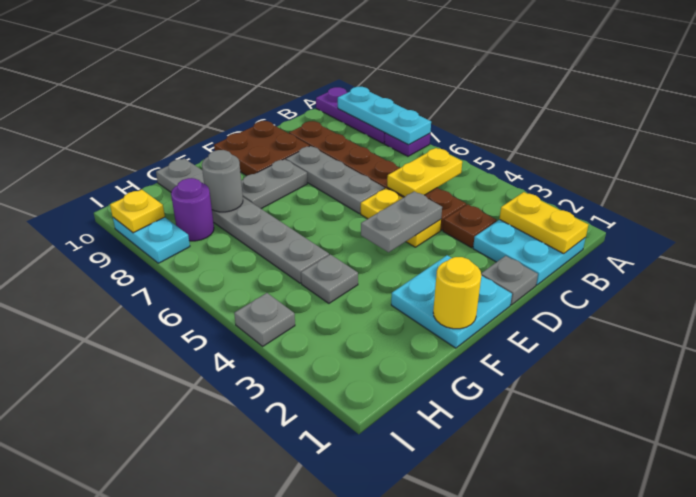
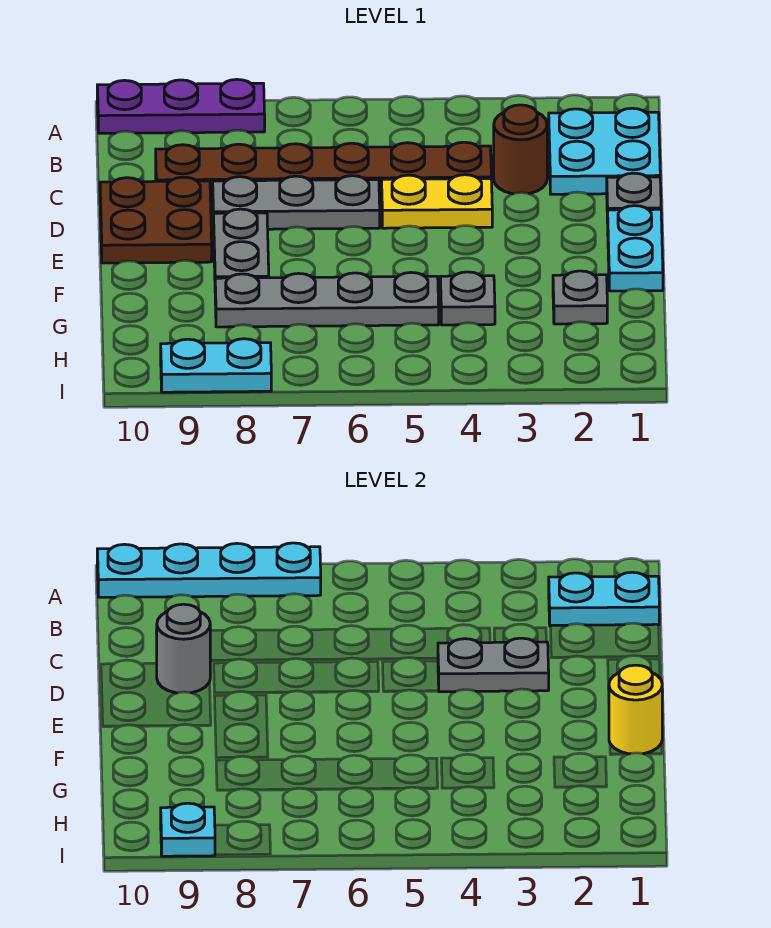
purple plate A7 level 1 -> none
cyan plate A7:A9 level 2 -> cyan plate A7:A10 level 2
yellow plate B1:B2 level 2 -> cyan plate B1:B2 level 2
yellow plate B5:C5 level 2 -> none
brown plate C3 level 1 -> brown round brick C3 level 1
grey plate D4:E4 level 2 -> grey plate D3:D4 level 2
cyan plate E1:F2 level 1 -> cyan plate E1:F1 level 1
grey plate G5:G10 level 1 -> grey plate G5:G8 level 1
grey round brick G8 level 2 -> grey round brick D9 level 2
purple round brick H8 level 1 -> none
grey plate I4 level 1 -> grey plate G2 level 1
yellow plate I9 level 2 -> cyan plate I9 level 2

